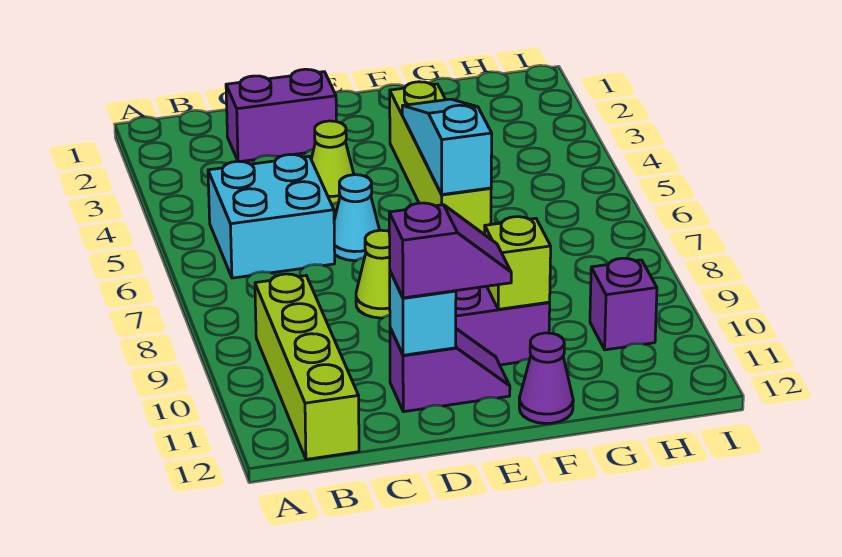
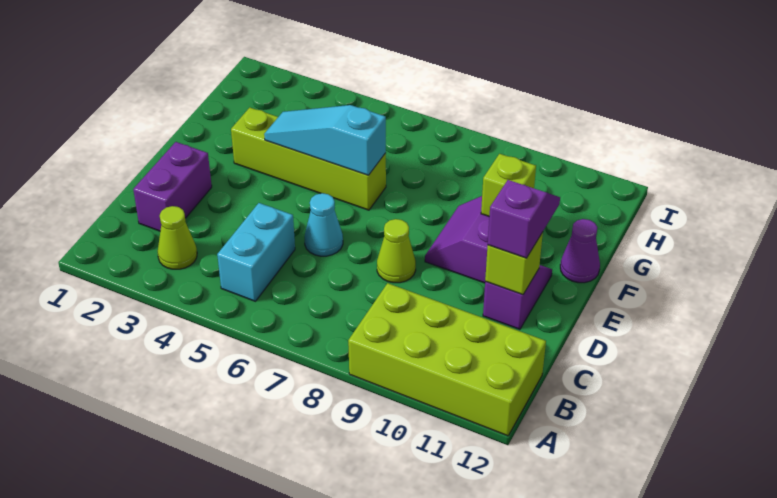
cyan brick B5:C6 level 1 -> cyan brick B5:C5 level 1
lime brick B9:B12 level 1 -> lime brick A9:B12 level 1
lime cone D4 level 1 -> lime cone B3 level 1
cyan brick D11 level 2 -> lime brick D11 level 2
purple brick H10 level 1 -> none

